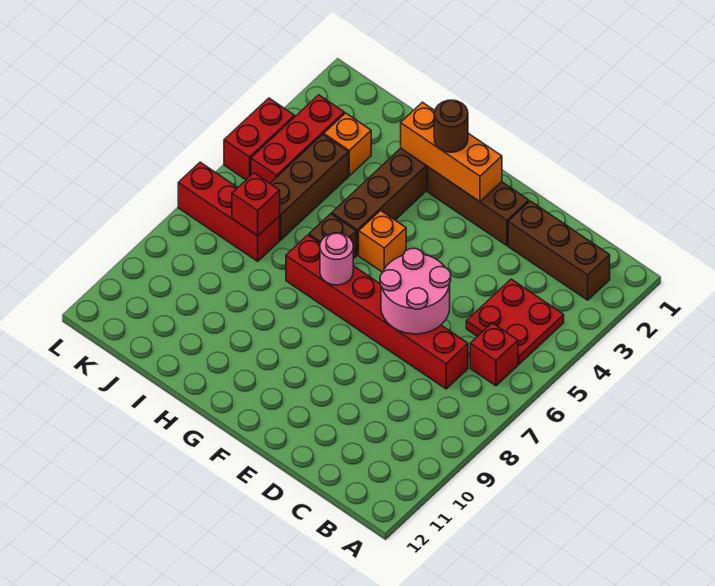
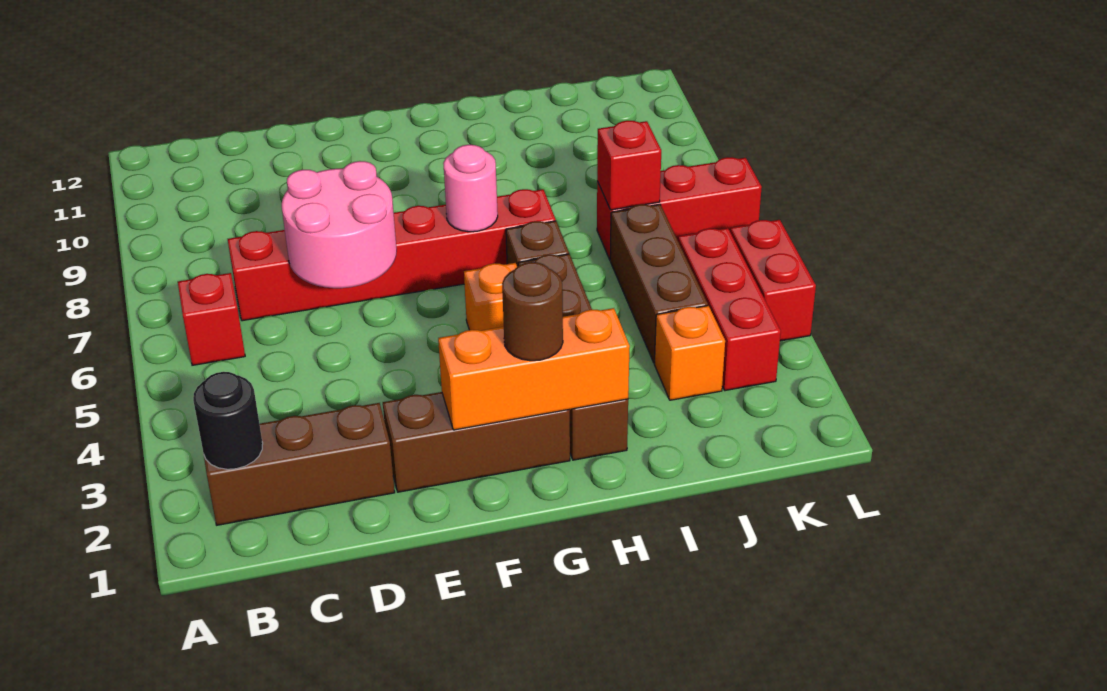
none -> black round brick B2 level 2
red plate B4:C5 level 1 -> none

